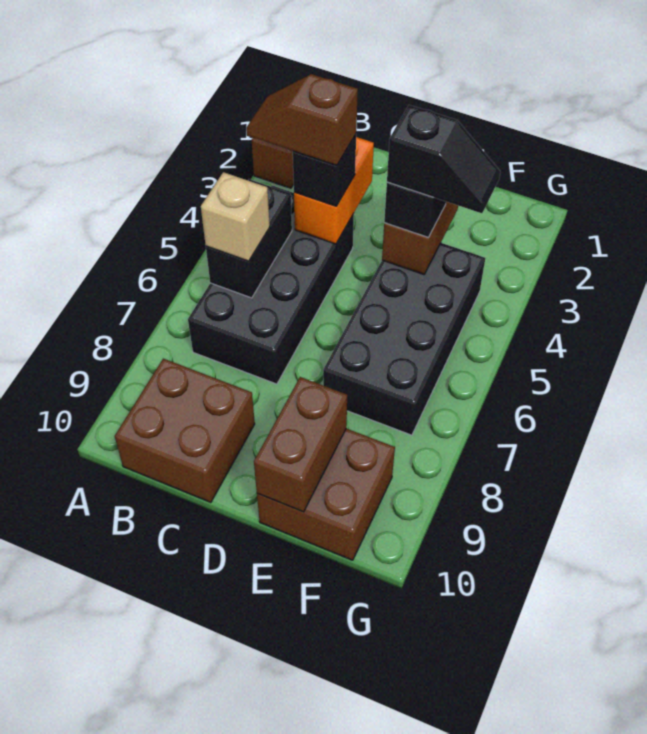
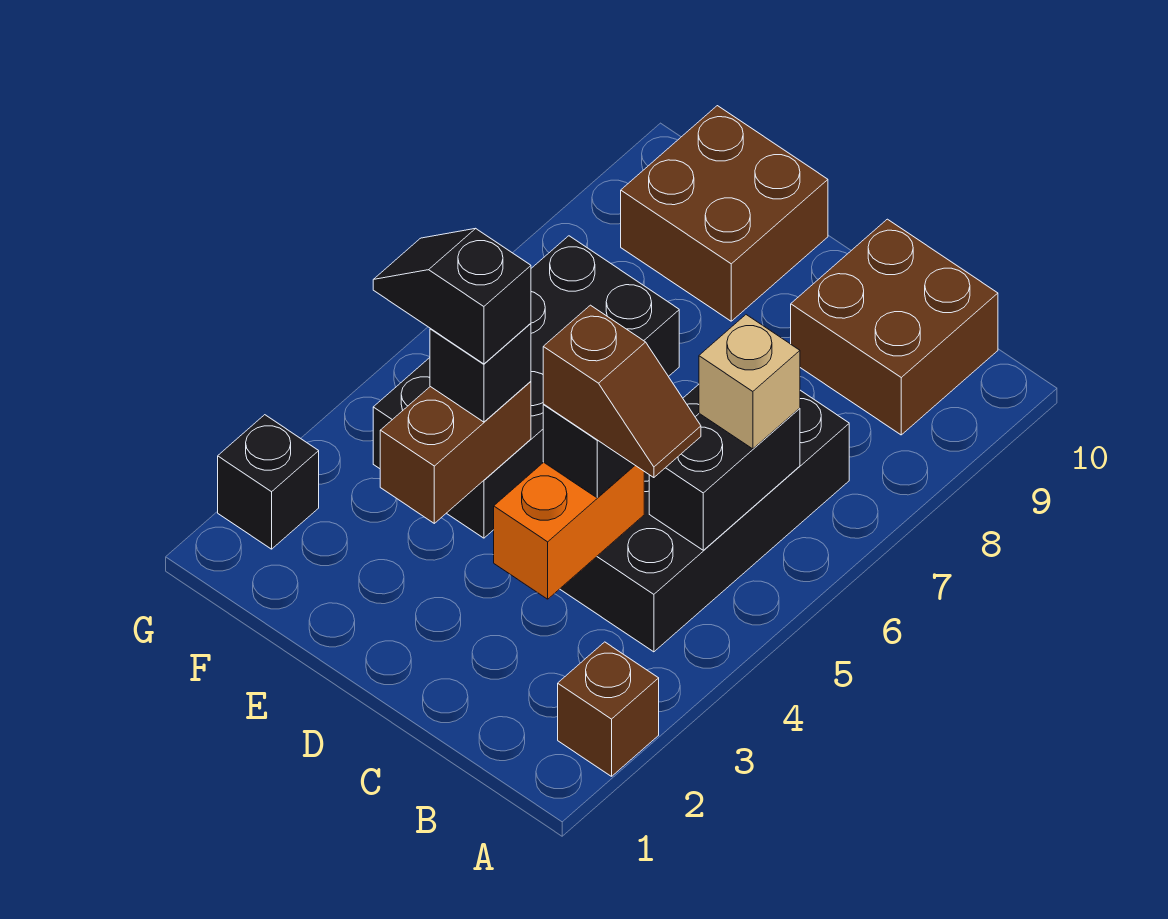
brown brick E9:E10 level 2 -> none
none -> black brick G2 level 1

